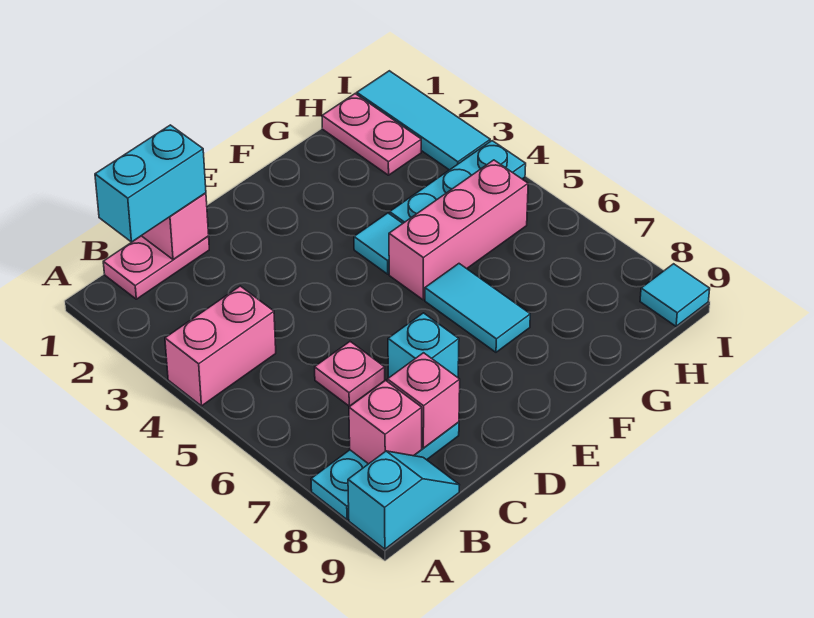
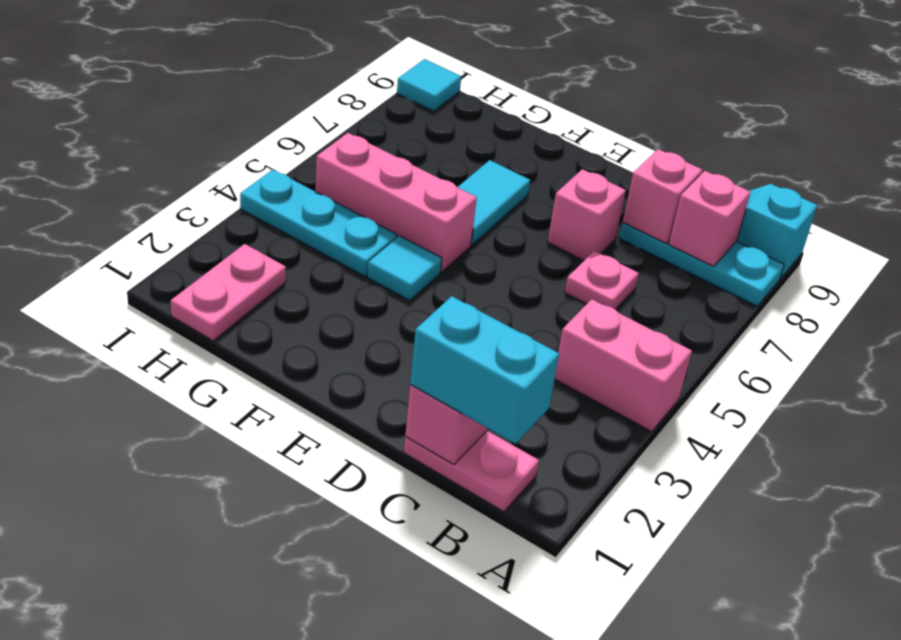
cyan brick D7 level 1 -> pink brick D7 level 1
cyan tile I1:I3 level 1 -> none

